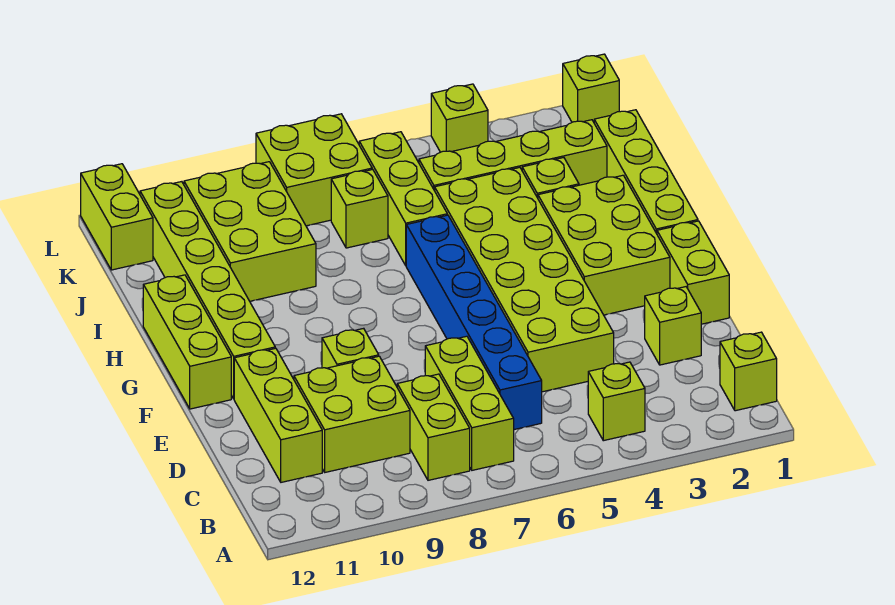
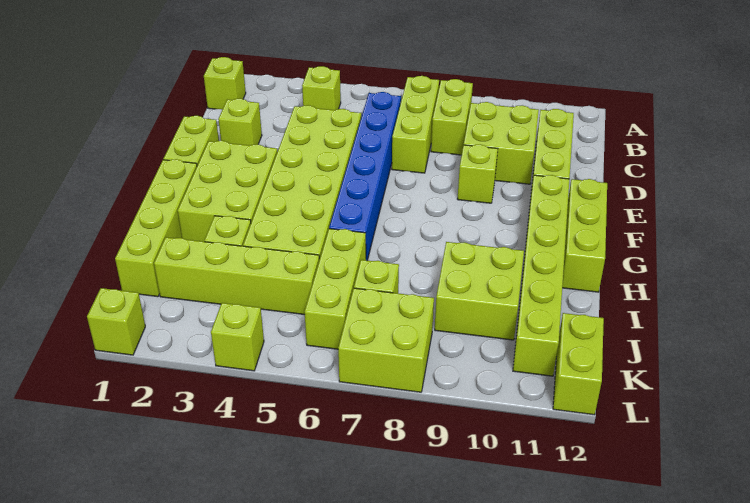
lime brick I9:K10 level 1 -> lime brick I9:J10 level 1

